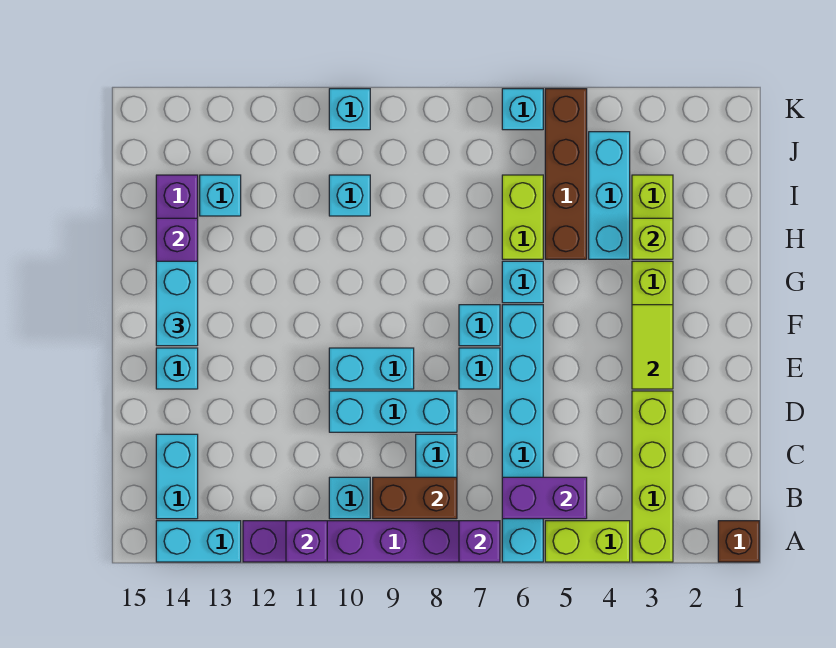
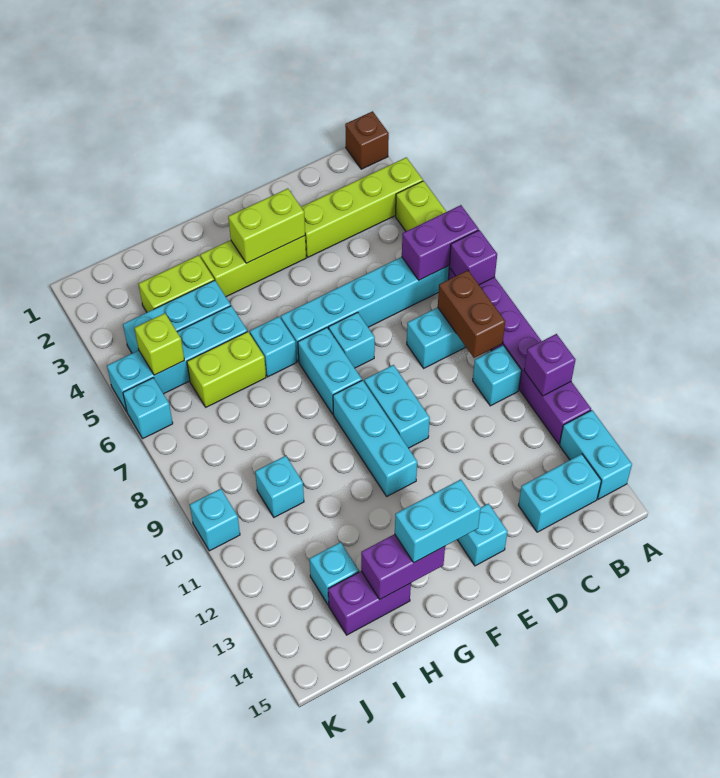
purple brick B5:B6 level 2 -> purple brick A6:B6 level 2
cyan brick D8:D10 level 1 -> cyan brick F9:F11 level 1
lime tile E3:F3 level 2 -> lime brick E3:F3 level 2
cyan brick F7 level 1 -> cyan brick F7:F8 level 1
lime brick H3 level 2 -> lime brick J5 level 2
brown brick H5:K5 level 1 -> cyan brick H5:K5 level 1

